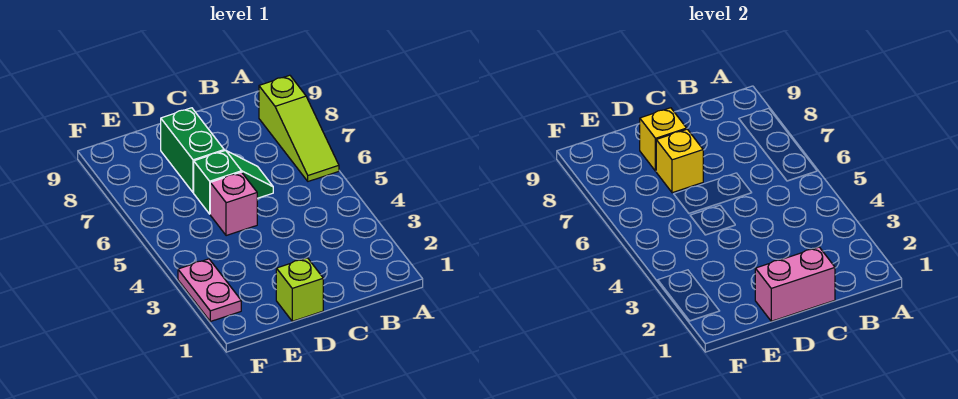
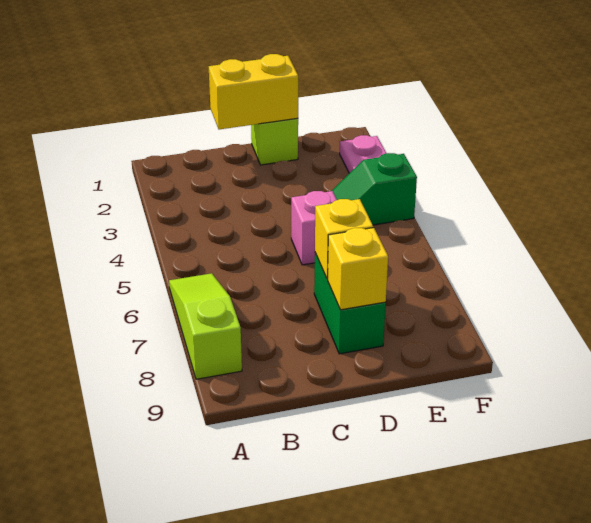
pink brick C1:D1 level 2 -> yellow brick C1:D1 level 2
green slope C6:D6 level 1 top D -> green slope E4:F4 level 1 top F

